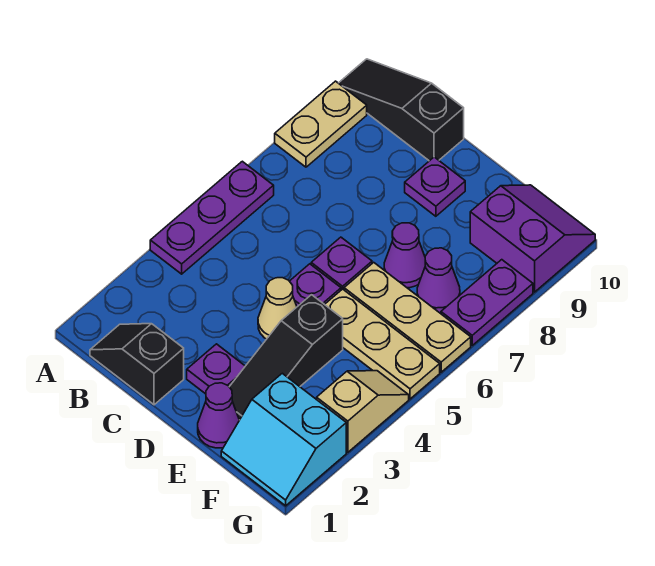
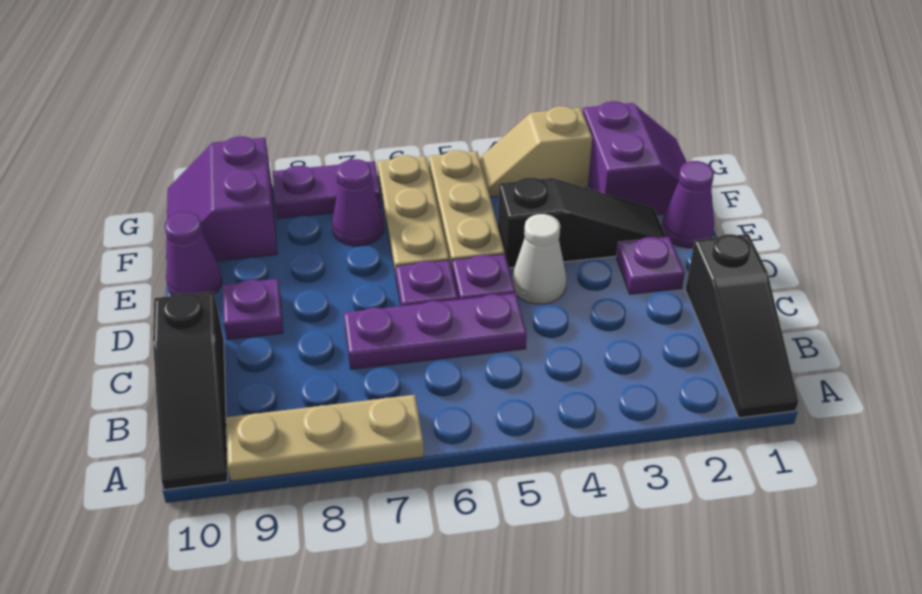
purple plate A4:A6 level 1 -> purple plate C5:C7 level 1
tan plate A8:A9 level 1 -> tan plate A7:A9 level 1
black slope B1:C1 level 1 top C -> black slope A1:C1 level 1 top C
tan cone D4 level 1 -> white cone D4 level 1
purple cone E7 level 1 -> purple cone E10 level 1
cyan slope F1:G2 level 1 top 2 -> purple slope F1:G2 level 1 top 2

